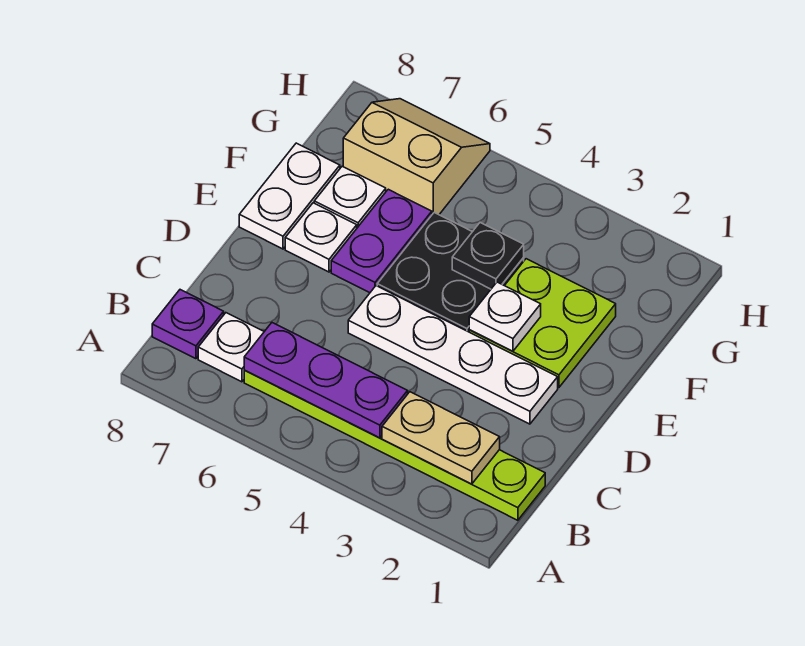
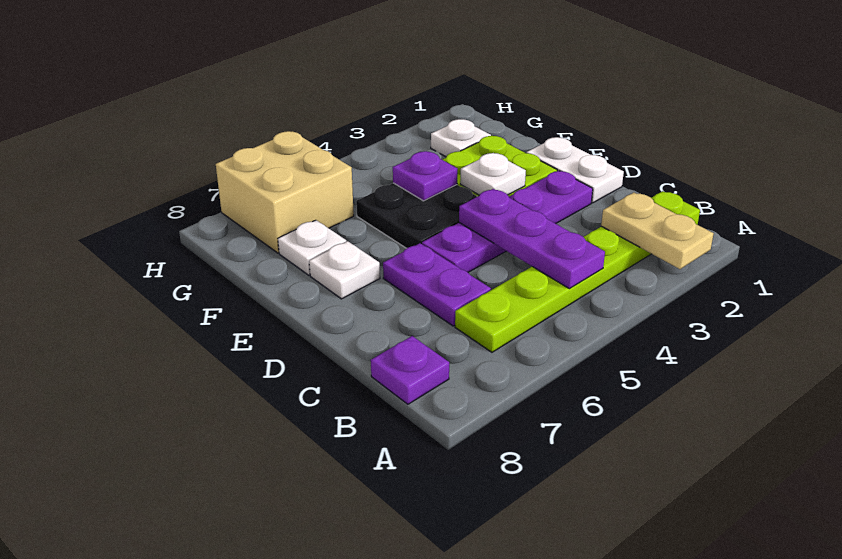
tan plate B2:B3 level 2 -> tan plate A2:B2 level 2
purple plate B4:B6 level 2 -> purple plate B4:D4 level 2
white plate B7 level 1 -> white plate G2 level 1
white plate D2:D5 level 1 -> purple plate D2:D5 level 1
purple plate E6:F6 level 1 -> purple plate C6:D6 level 1
white plate E8:F8 level 1 -> white plate D1:E1 level 1
black plate F4 level 2 -> purple plate F4 level 2
tan slope G6:H7 level 1 top G -> tan brick G6:H7 level 1

